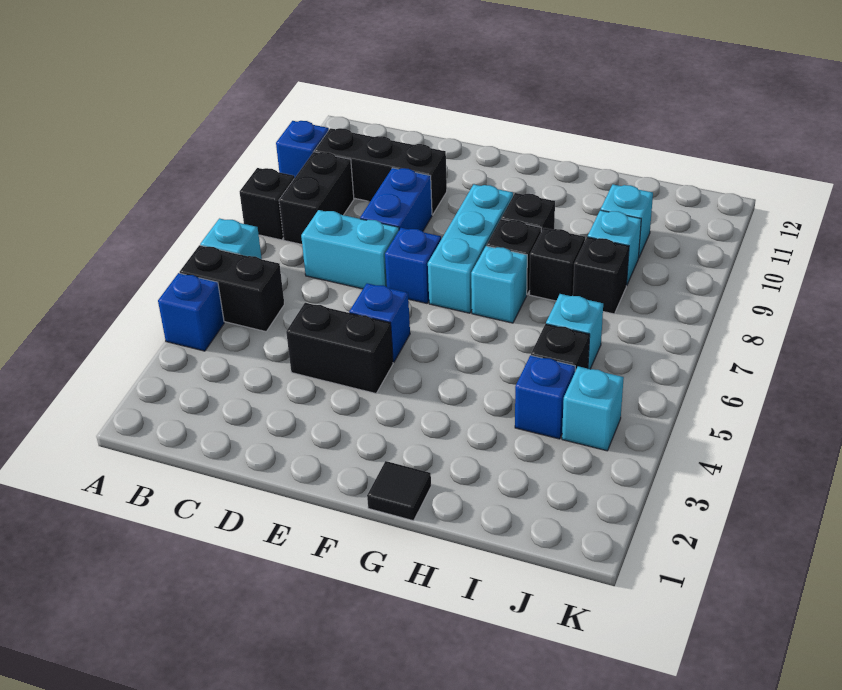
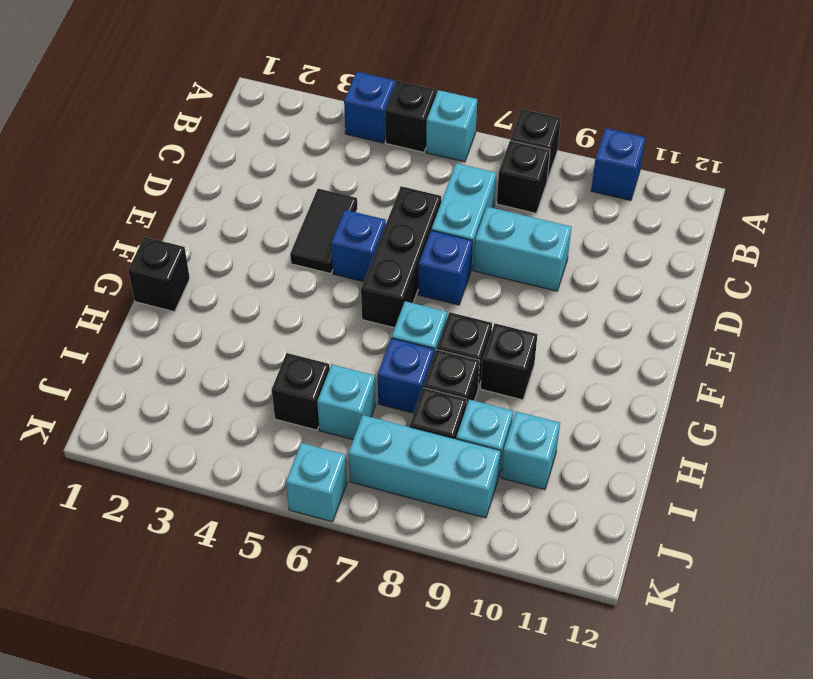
black brick A5:B5 level 1 -> black brick A5 level 1
black brick B8:B9 level 1 -> black brick B8 level 1
black brick B10:D10 level 1 -> black brick D6:F6 level 1
black brick D4:E4 level 1 -> black tile D4:E4 level 1
blue brick D8:D9 level 1 -> cyan brick D8:D9 level 1
cyan brick F7:F9 level 1 -> cyan brick J7:J9 level 1
black tile G1 level 1 -> black brick G1 level 1
blue brick I4 level 1 -> blue brick H7 level 1
cyan brick J4 level 1 -> cyan brick K6 level 1

